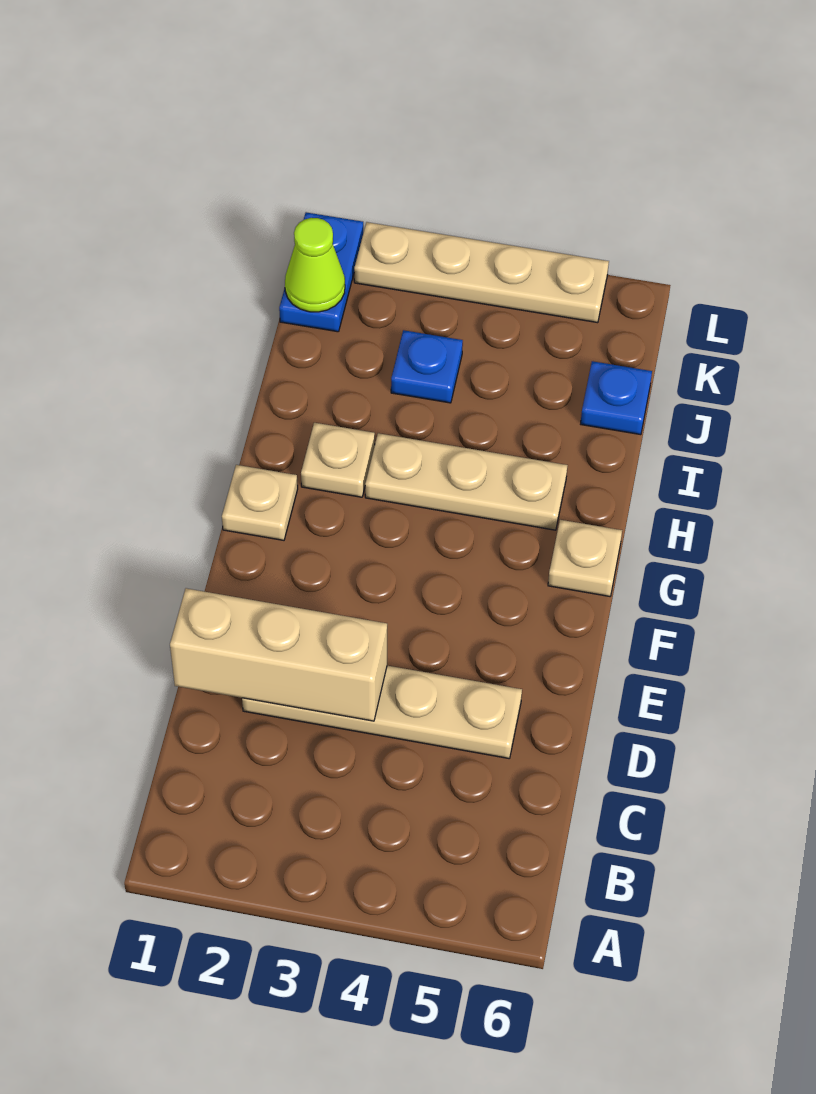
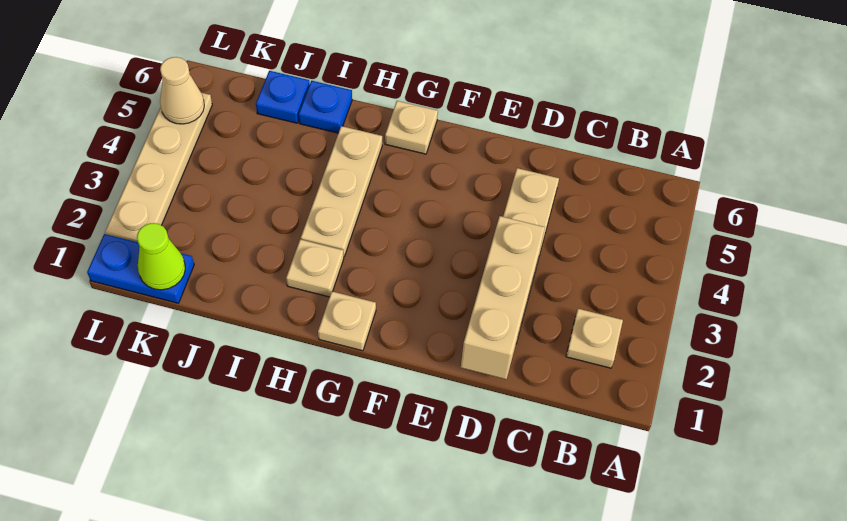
none -> tan plate B2 level 1
blue plate J3 level 1 -> blue plate I6 level 1
none -> tan cone L5 level 2

